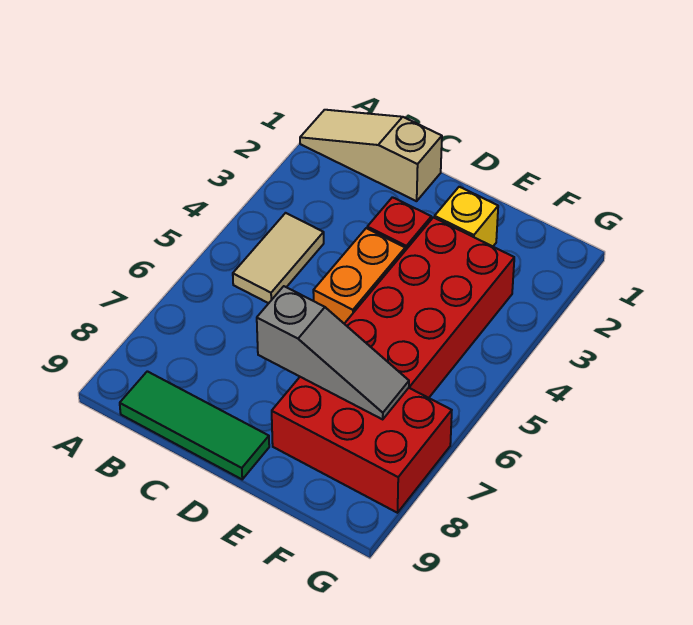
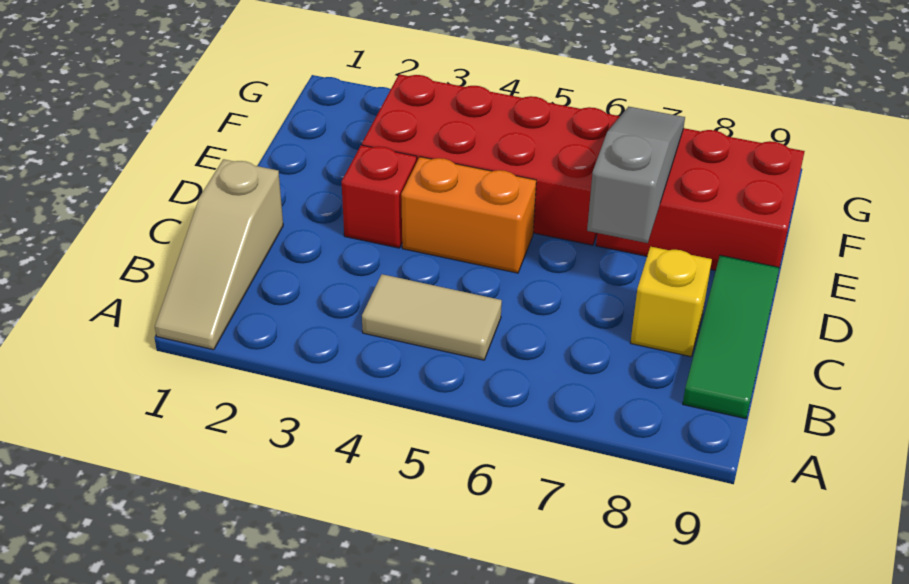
yellow brick E2 level 1 -> yellow brick C8 level 1
red brick E7:G8 level 1 -> red brick E7:F9 level 1

